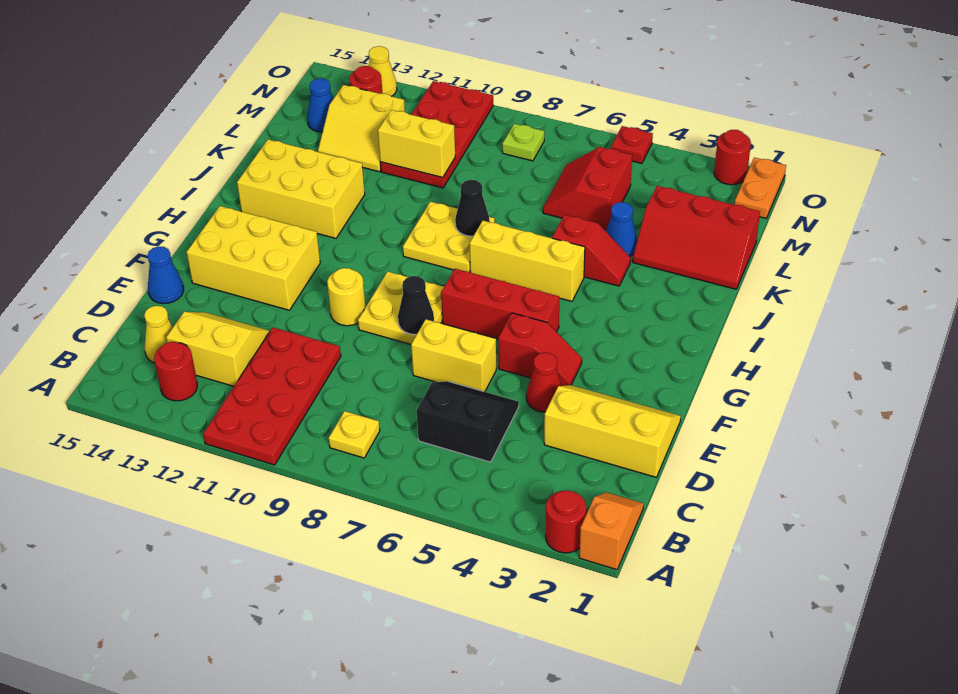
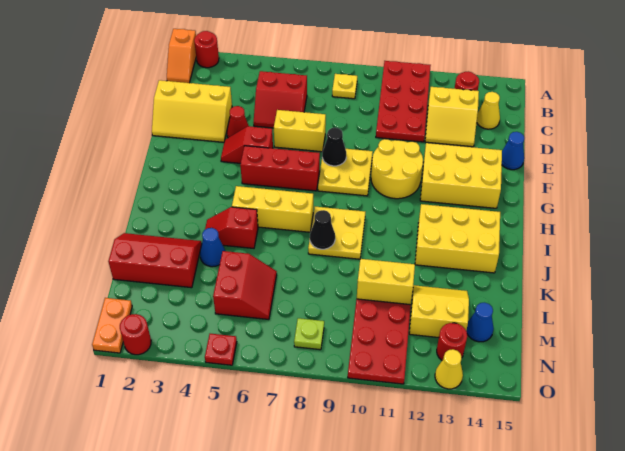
black slope C5:D6 level 1 top C -> red slope C5:D6 level 1 top C
yellow round brick F10 level 1 -> yellow round brick F10:G11 level 1

